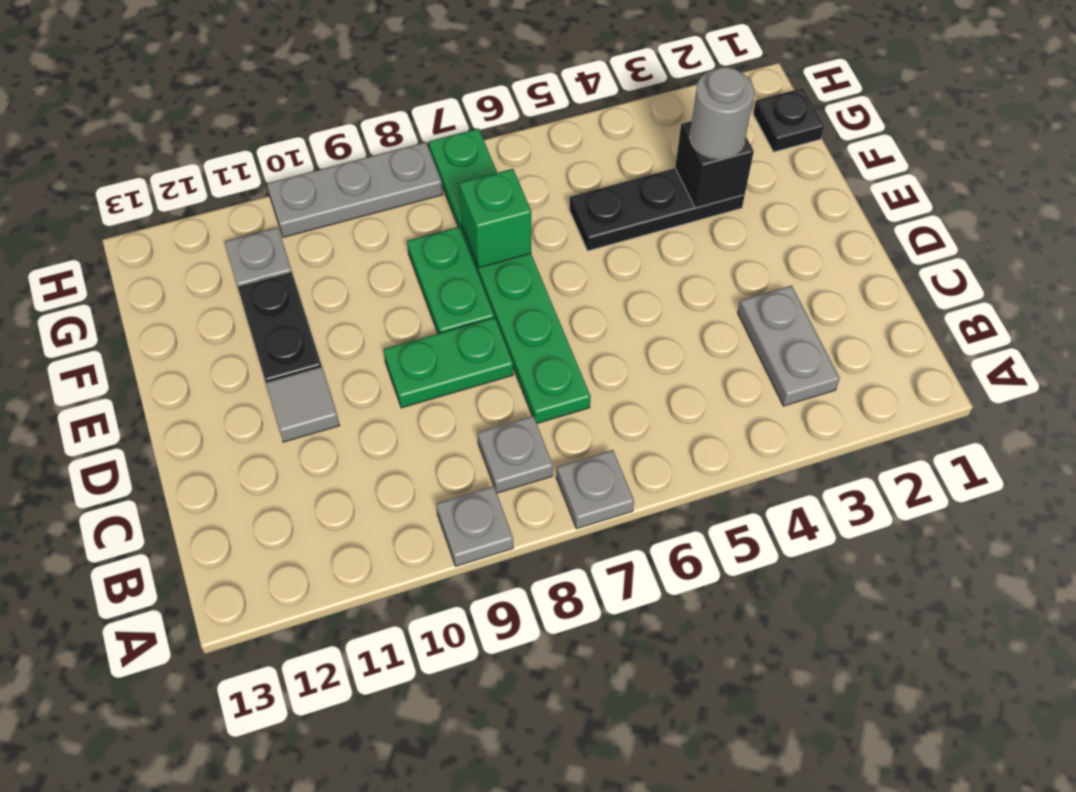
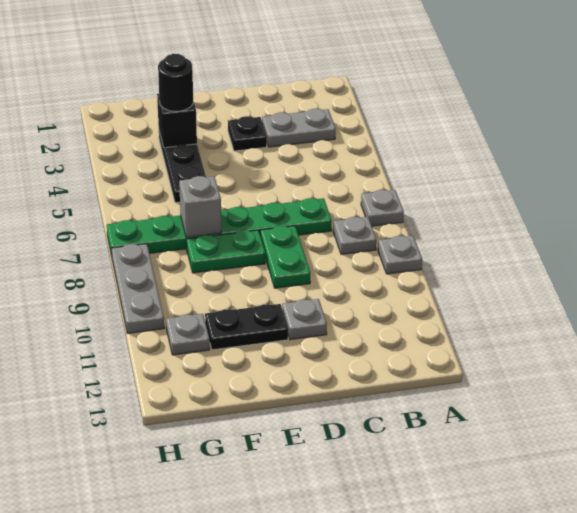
grey tile D11 level 1 -> grey plate D11 level 1
grey round brick F3 level 3 -> black round brick F3 level 3
green brick F7 level 2 -> grey brick F7 level 2
black plate G1 level 1 -> black plate D3 level 1

